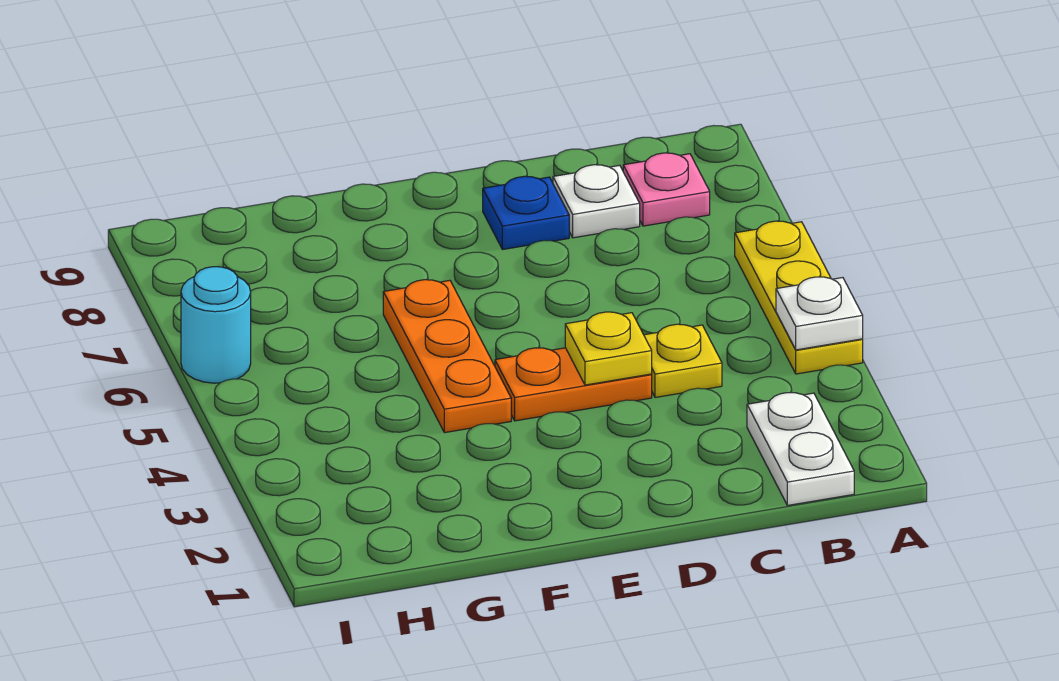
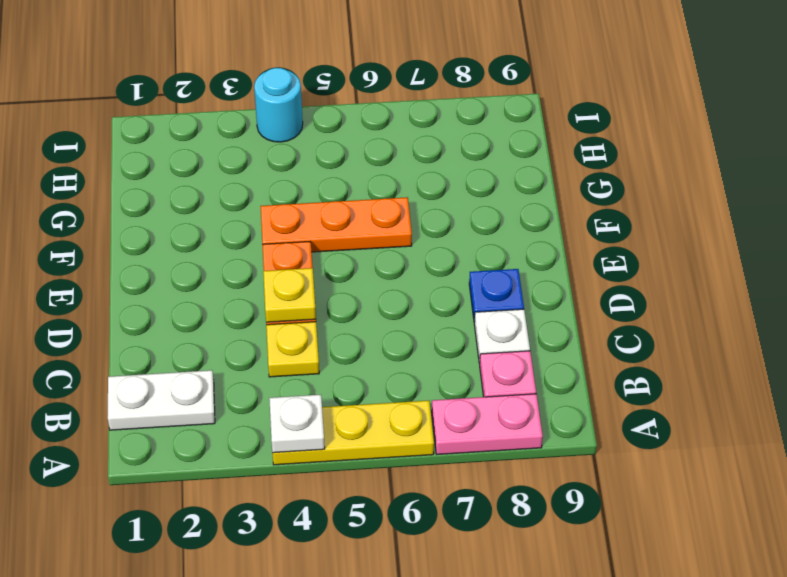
none -> pink plate A7:A8 level 1
cyan round brick I6 level 1 -> cyan round brick I4 level 1

